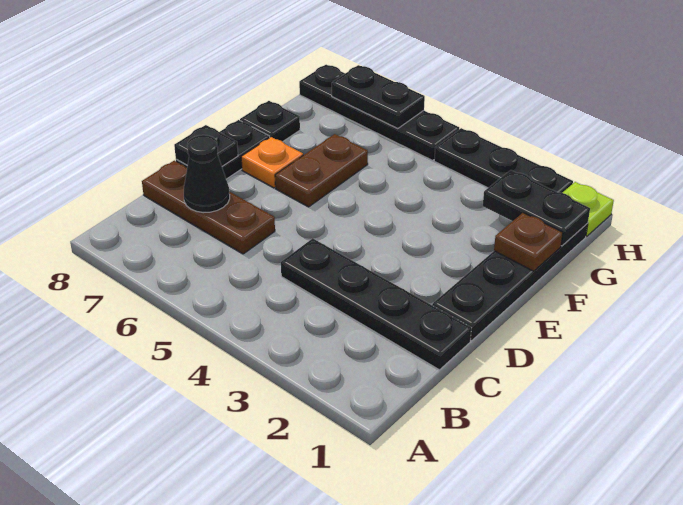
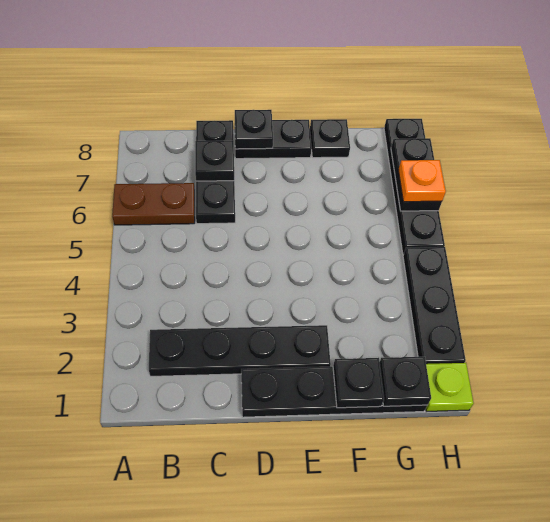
black plate C1:C4 level 1 -> black plate B2:E2 level 1
brown plate C6:C8 level 1 -> black plate C6:C8 level 1
black cone C7 level 2 -> black plate C7 level 2
brown plate E6:F6 level 1 -> brown plate A6:B6 level 1
orange plate E7 level 1 -> orange plate H6 level 3
brown plate F1 level 2 -> black plate F1 level 2
black plate G1:G2 level 2 -> black plate G1 level 2

